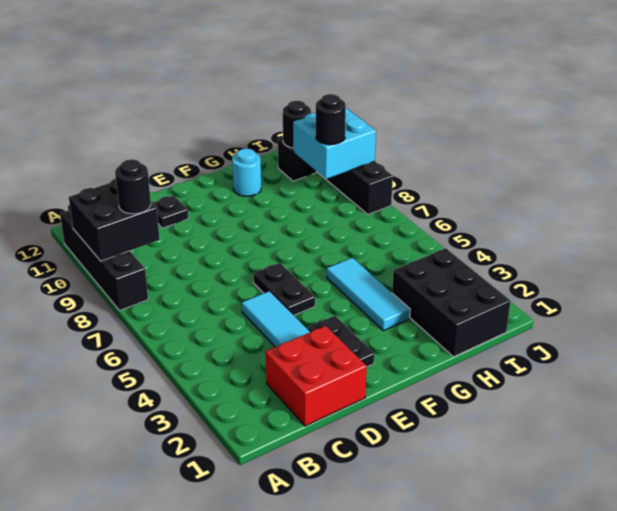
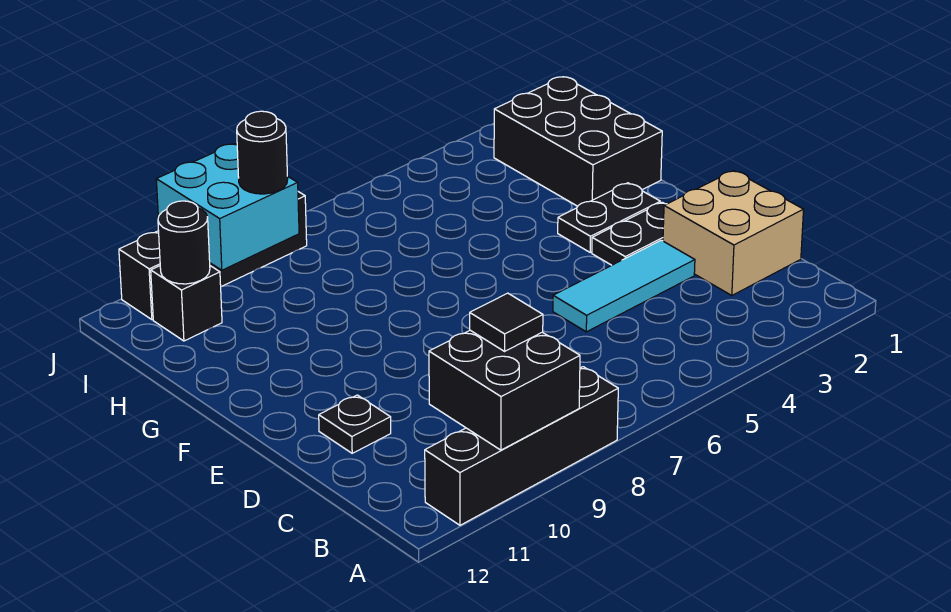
black round brick B9 level 3 -> black tile B9 level 3
red brick C1:D2 level 1 -> tan brick C1:D2 level 1
black plate E5:E6 level 1 -> black plate F2:F3 level 1
cyan tile G3:G5 level 1 -> none
cyan round brick G11 level 1 -> none
black brick H1:I3 level 1 -> black brick G1:I2 level 1

